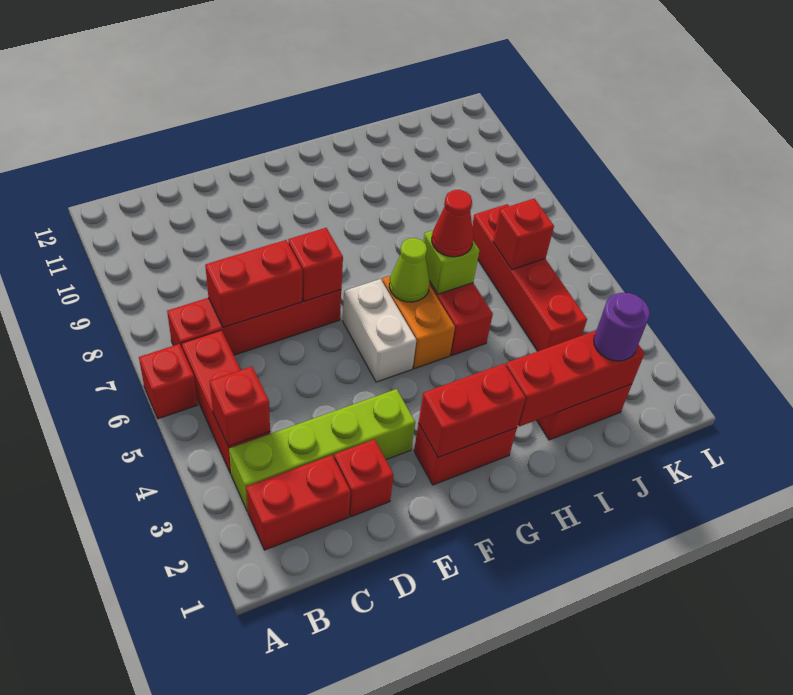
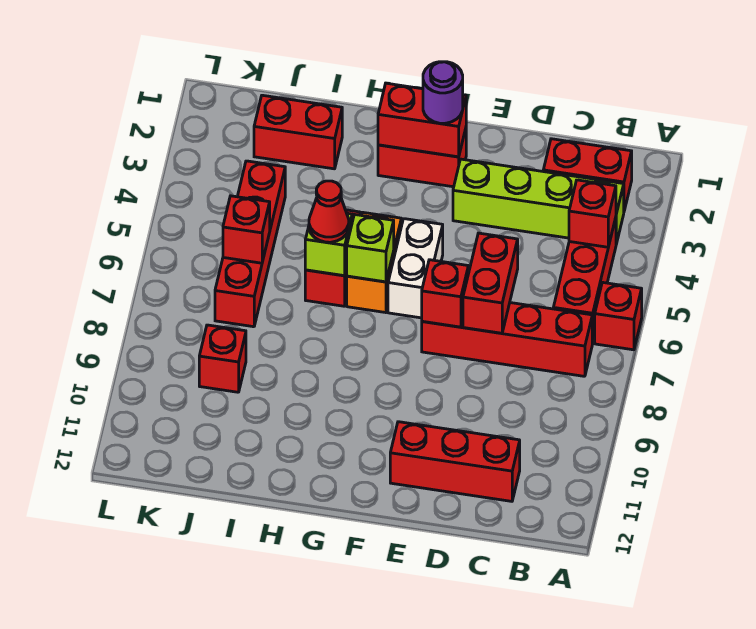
red brick C7:D7 level 2 -> red brick D6:D7 level 2
red brick D2 level 1 -> red brick J9 level 1
lime cone G6 level 2 -> lime brick G6 level 2
red brick H2:J2 level 2 -> red brick C11:E11 level 1
purple round brick J2 level 3 -> purple round brick F2 level 3

